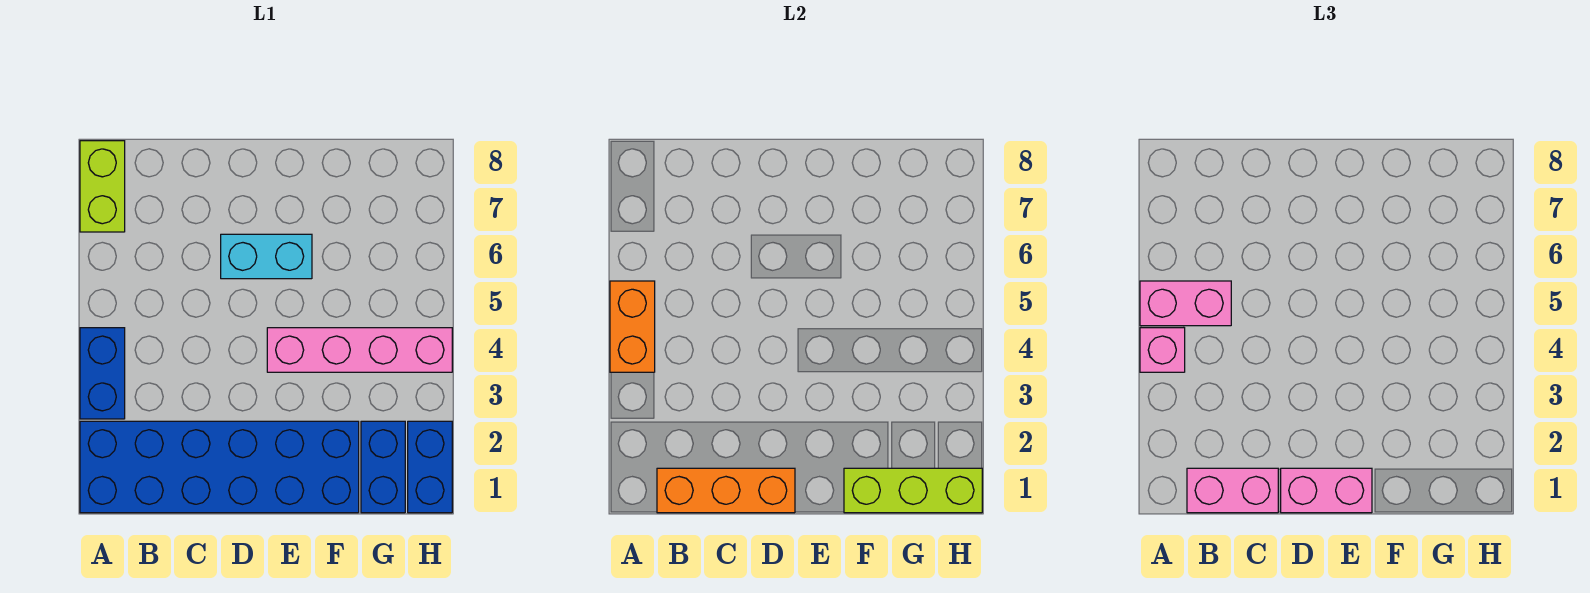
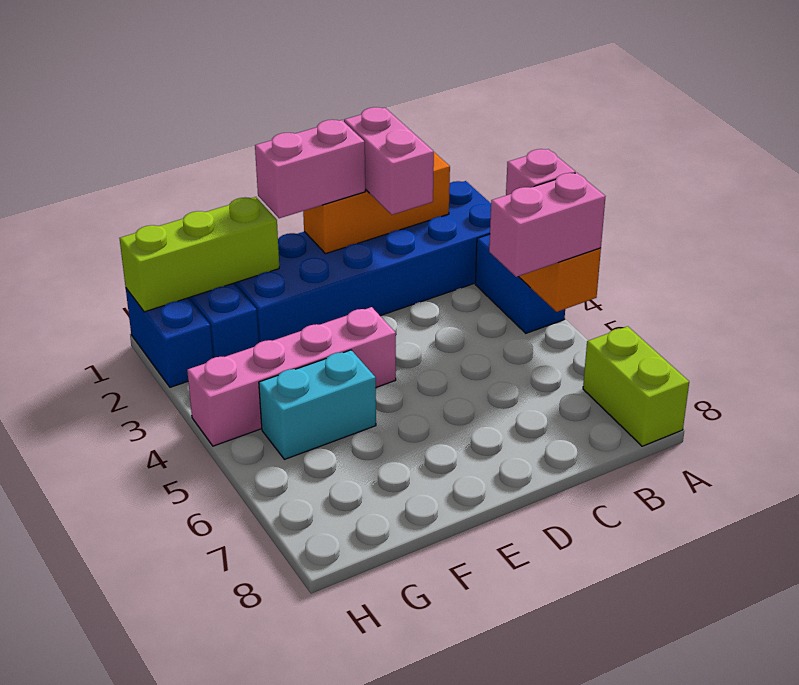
pink brick B1:C1 level 3 -> pink brick C1:C2 level 3
cyan brick D6:E6 level 1 -> cyan brick F5:G5 level 1

